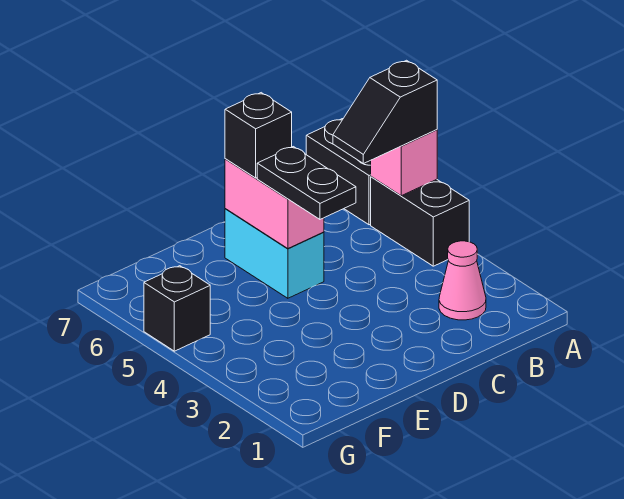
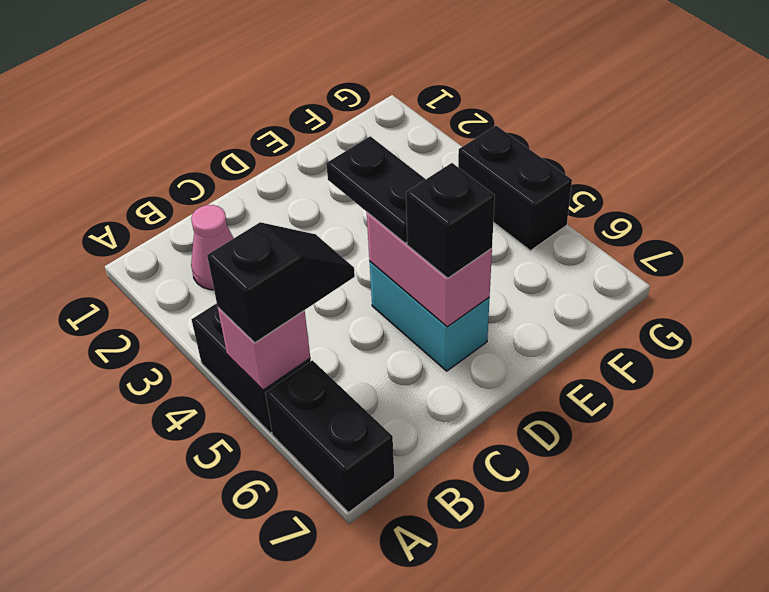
black brick G5 level 1 -> black brick G4:G5 level 1

